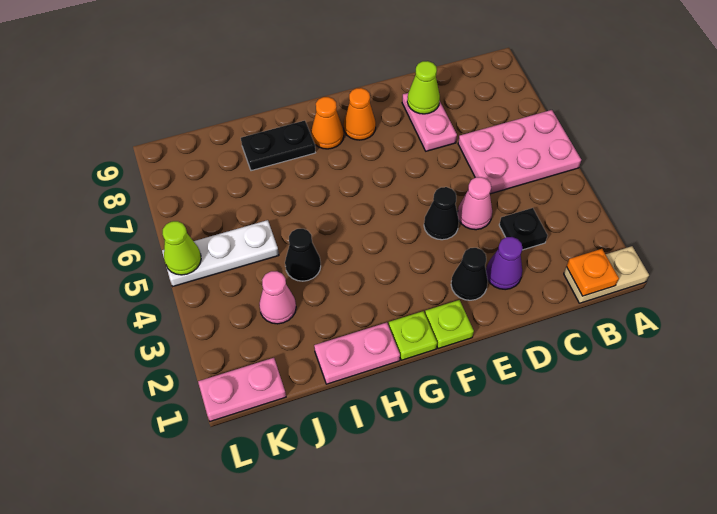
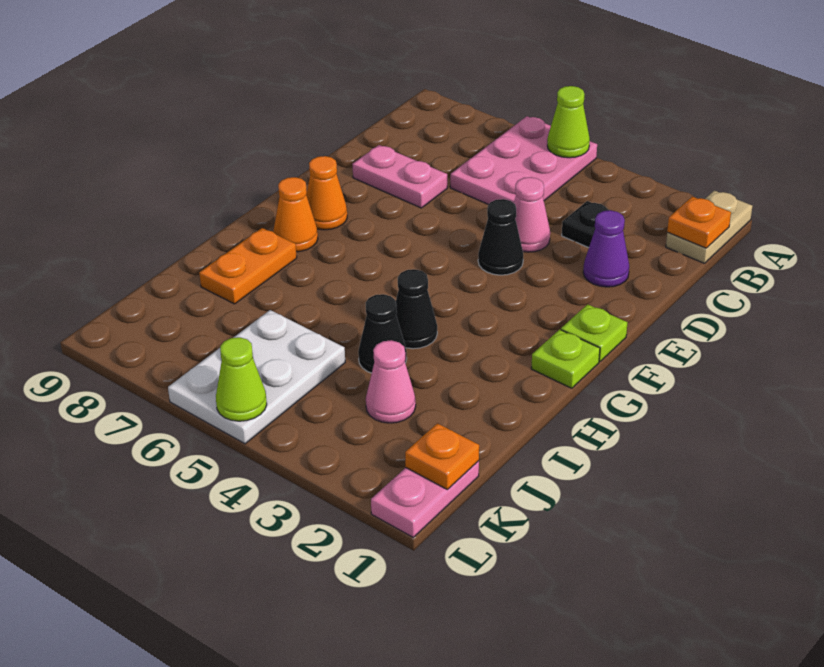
lime cone D8 level 2 -> lime cone A5 level 2
black cone E2 level 1 -> black cone H4 level 1
pink plate H1:I1 level 1 -> none
black plate H8:I8 level 1 -> orange plate H8:I8 level 1
white plate J5:L5 level 1 -> white plate J5:L6 level 1
none -> orange plate K1 level 2

